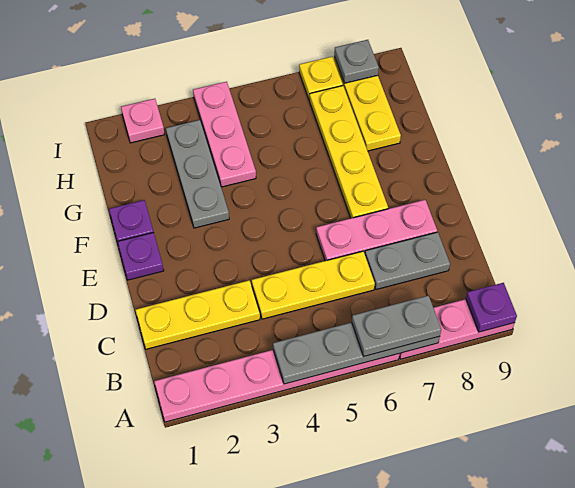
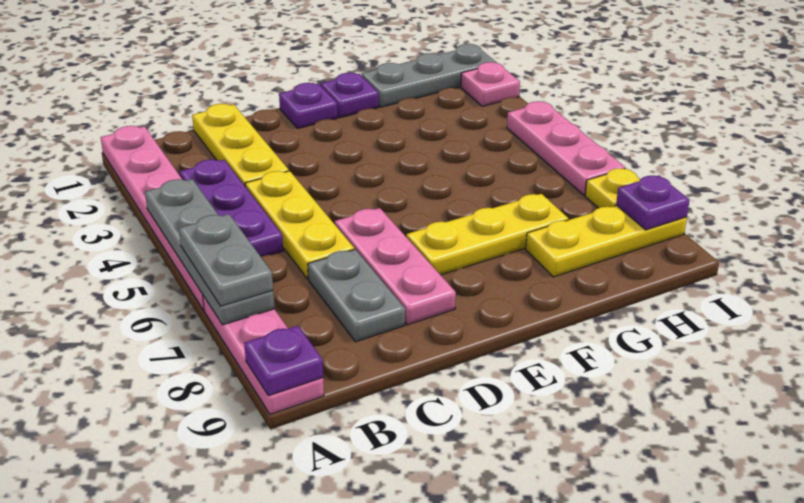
none -> purple plate B3:B5 level 1
yellow plate E7:H7 level 1 -> yellow plate E7:G7 level 1
grey plate F3:H3 level 1 -> grey plate G1:I1 level 1
pink plate G4:I4 level 1 -> pink plate I4:I6 level 1
grey plate I8 level 2 -> purple plate I8 level 2

